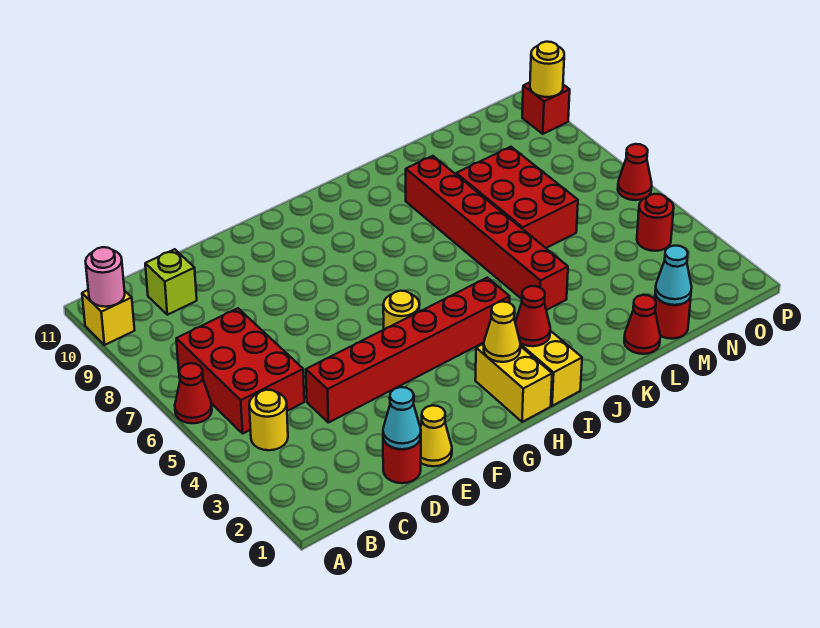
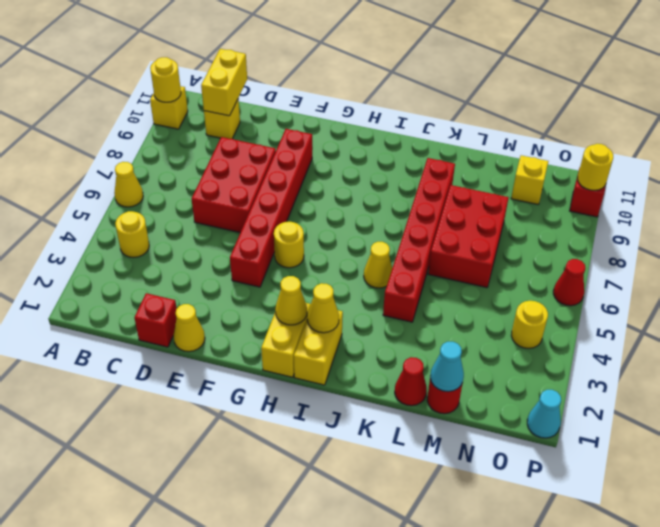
red cone A6 level 1 -> yellow cone A6 level 1
pink round brick A10 level 2 -> yellow round brick A10 level 2
red brick B5:C7 level 1 -> red brick D6:E8 level 1
lime brick C10 level 1 -> yellow brick C10 level 1
none -> yellow brick C10:C11 level 2
red round brick D1 level 1 -> red brick D1 level 1
cyan cone D1 level 2 -> cyan cone P1 level 1
red brick D4:I4 level 1 -> red brick F4:F9 level 1
red cone I2 level 2 -> yellow cone I2 level 2
none -> yellow cone J5 level 1
none -> yellow brick N10 level 1
red round brick O4 level 1 -> yellow round brick O4 level 1

